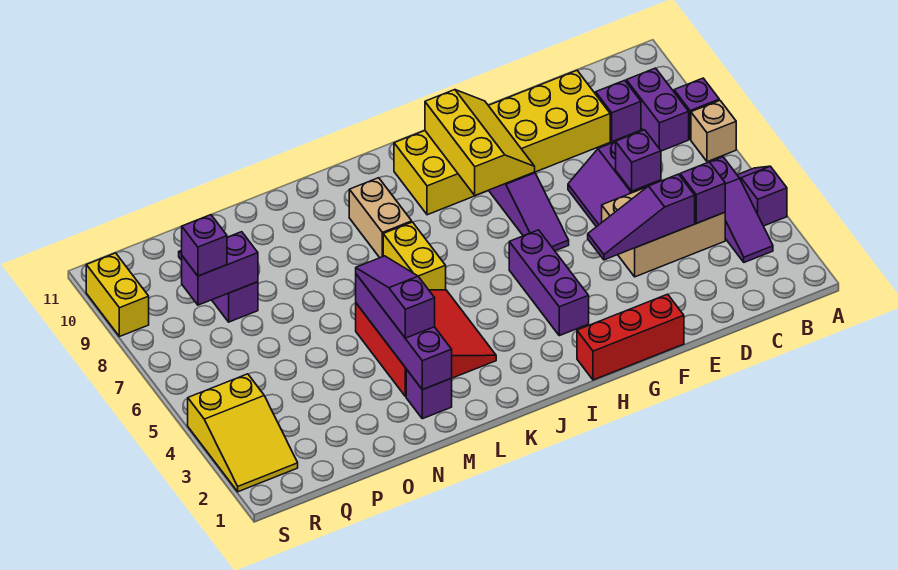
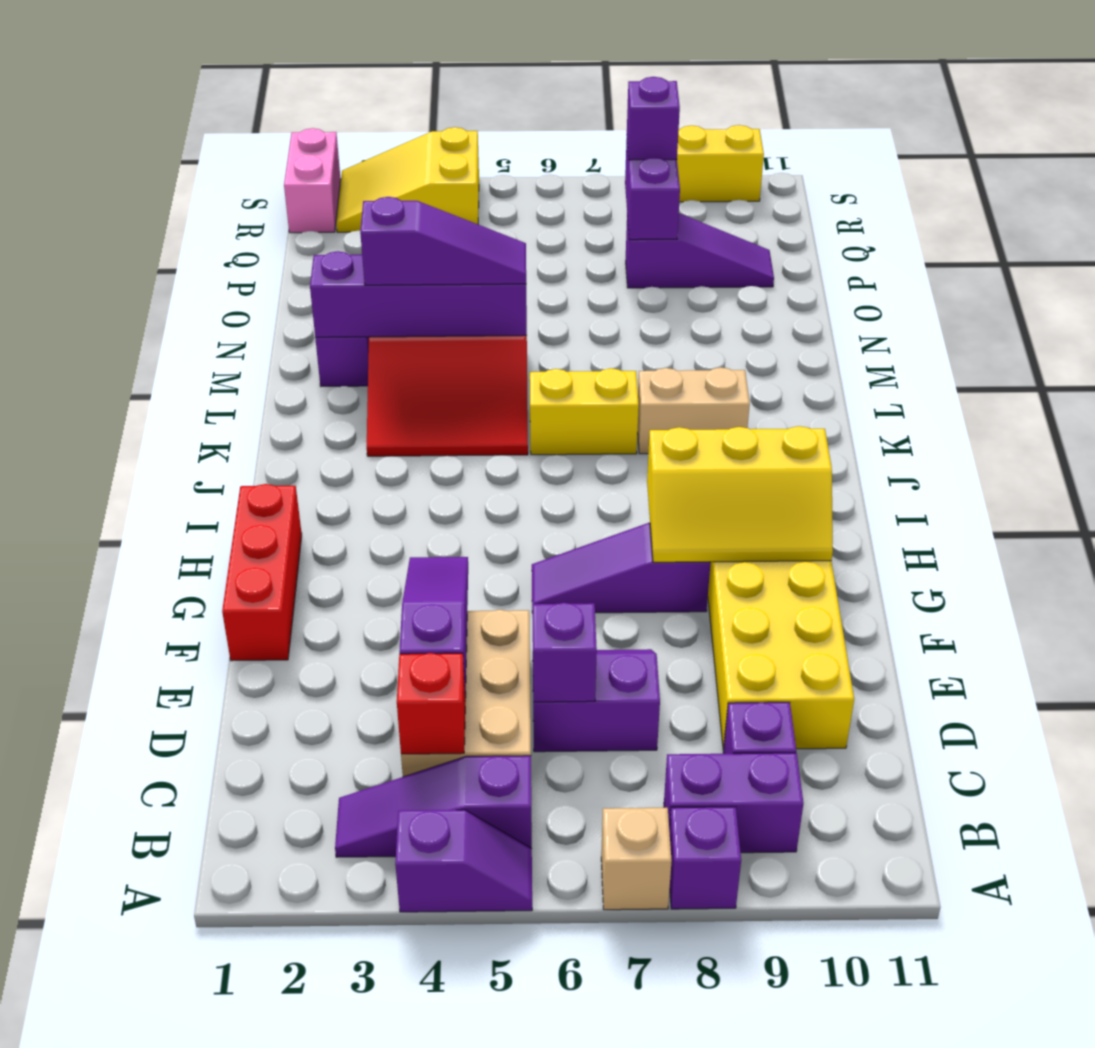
purple brick C4 level 2 -> red brick C4 level 2
purple brick H3:H5 level 1 -> none
none -> pink brick R1:S1 level 1

